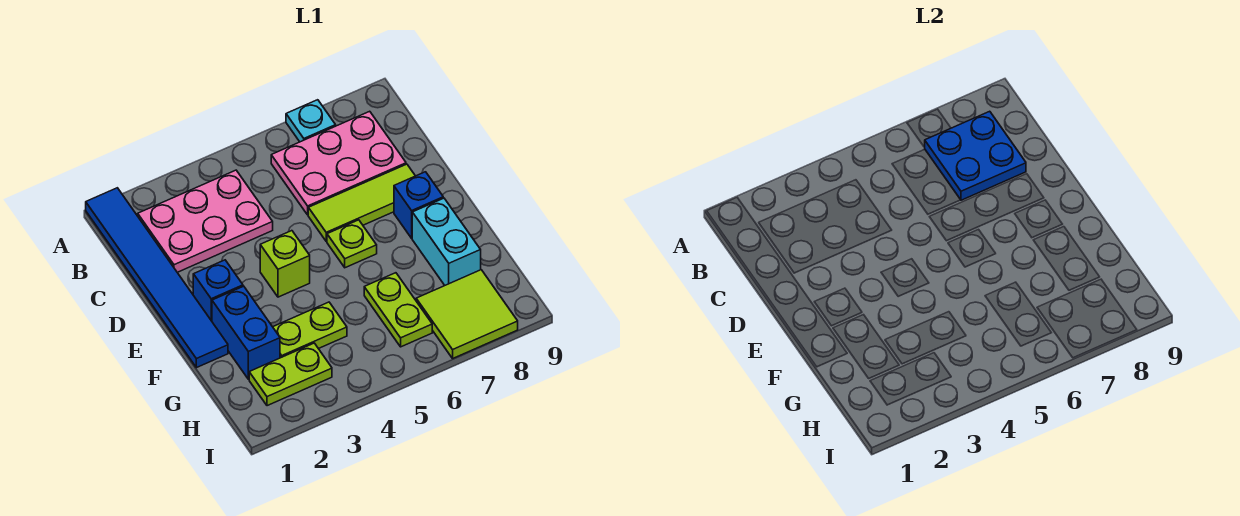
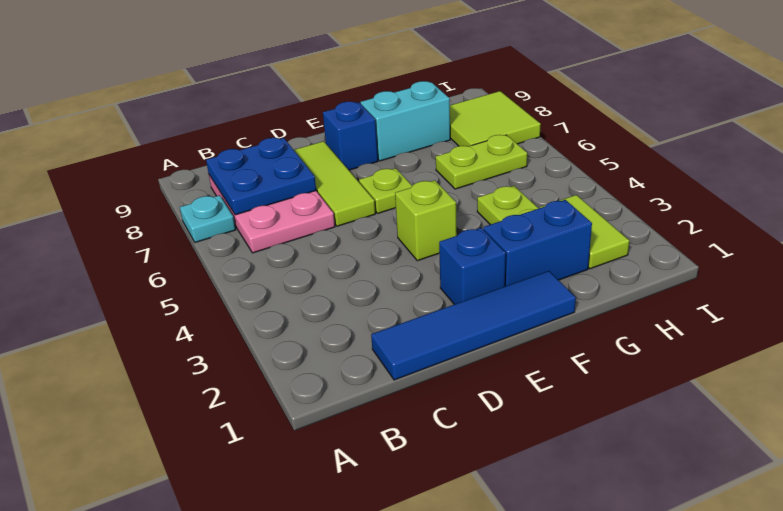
blue tile A1:F1 level 1 -> blue tile C1:F1 level 1
pink plate B2:C4 level 1 -> none
lime plate H2:H3 level 1 -> lime tile H2:H3 level 1

